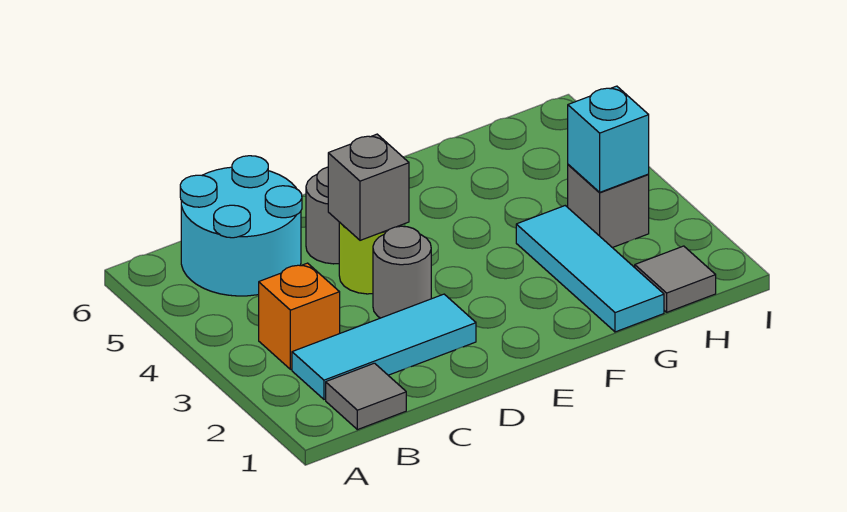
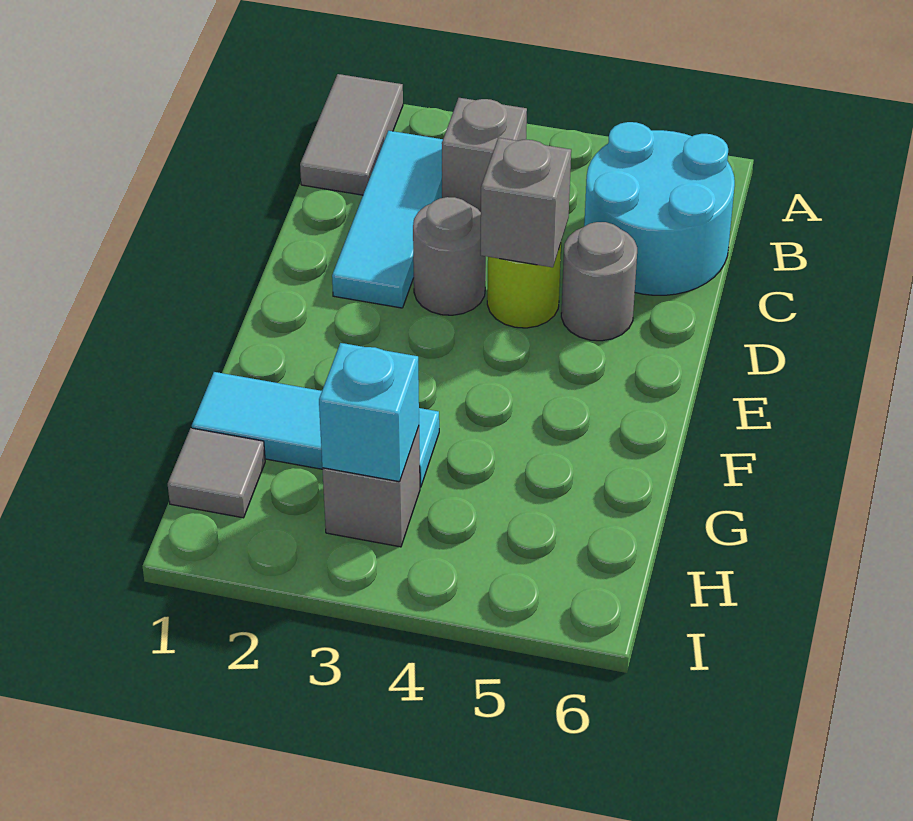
grey tile B1 level 1 -> grey tile A1:B1 level 1
orange brick B3 level 1 -> grey brick B3 level 1

